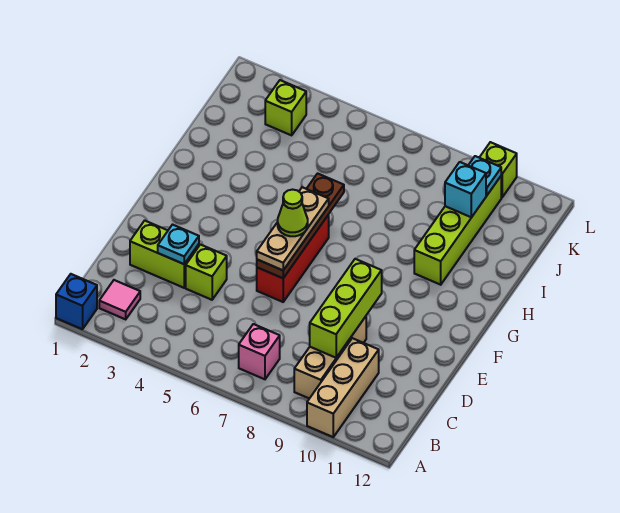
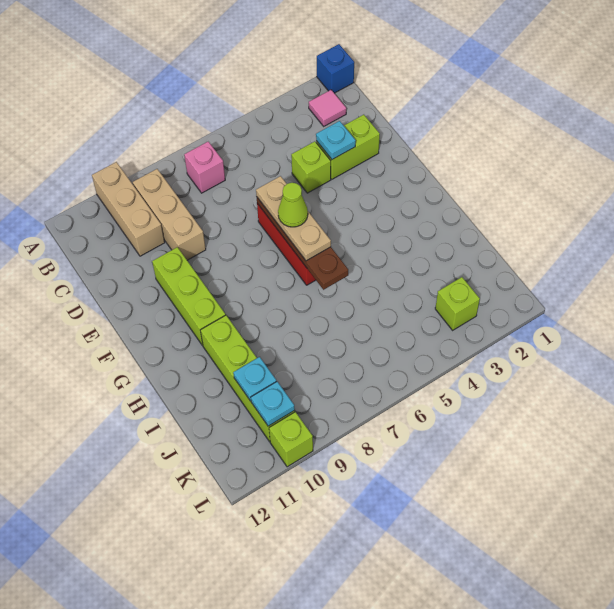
lime brick C9:E9 level 2 -> lime brick E10:G10 level 1
cyan brick J10 level 2 -> cyan plate J10 level 2

